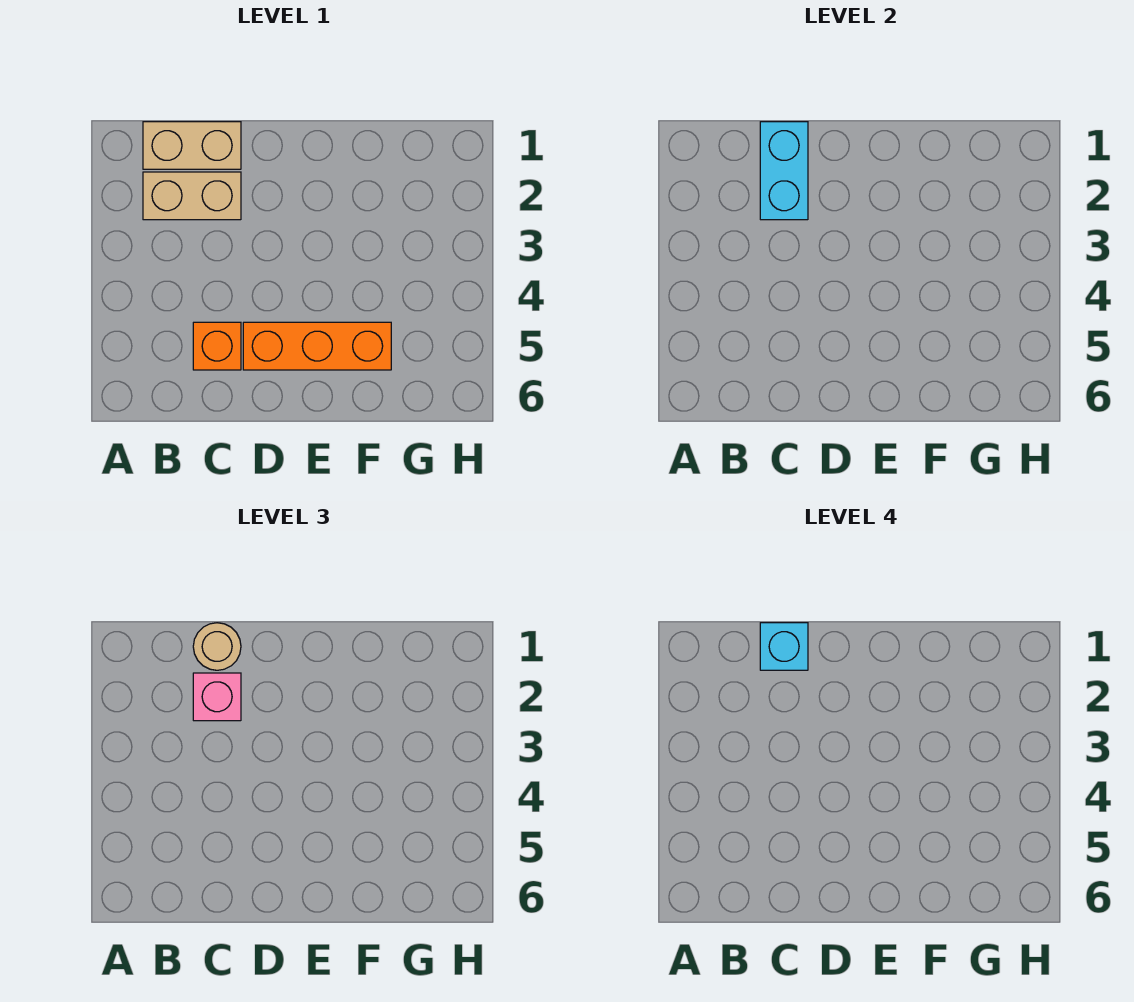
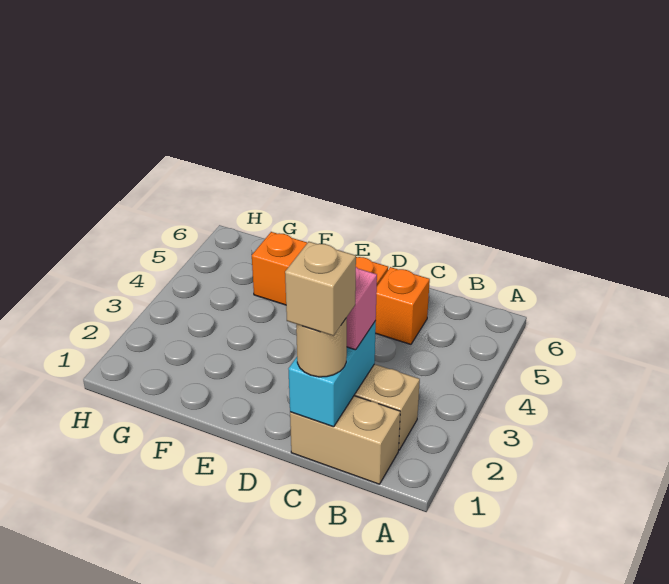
cyan brick C1 level 4 -> tan brick C1 level 4

